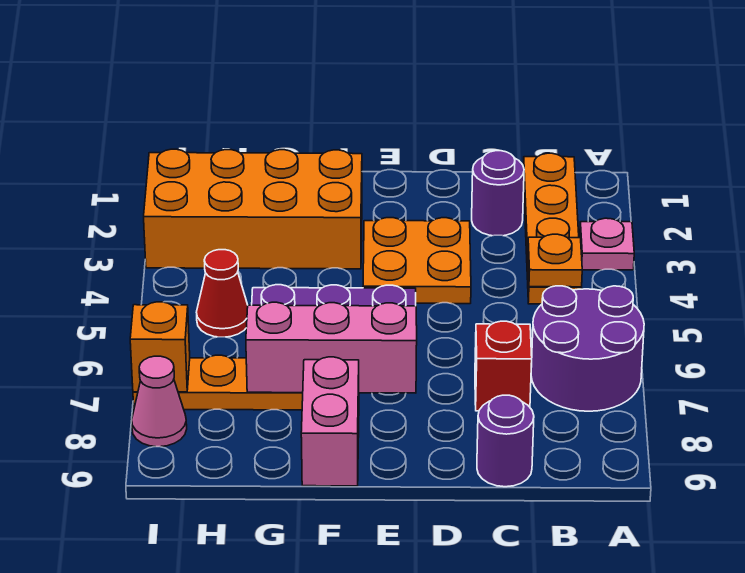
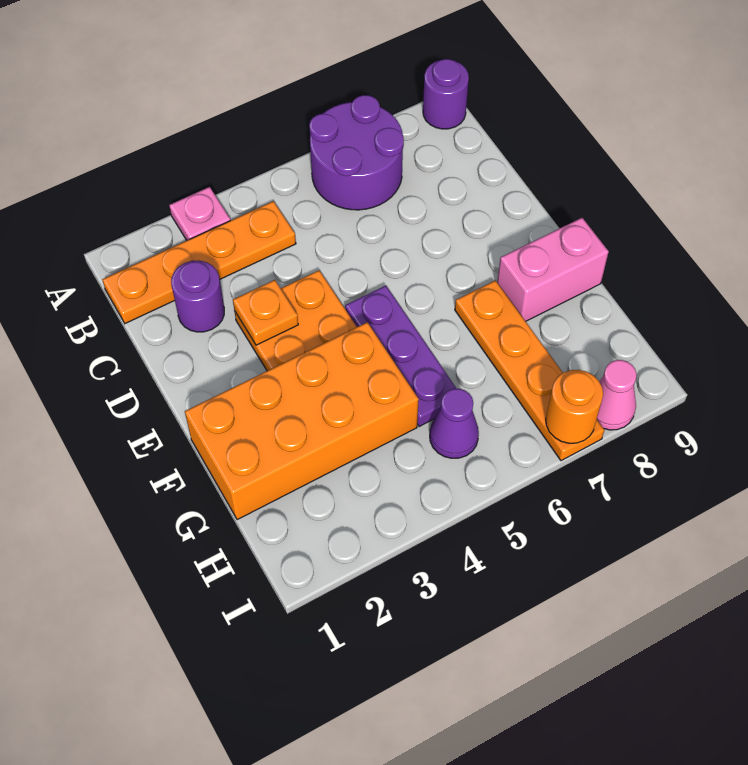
orange plate B4 level 2 -> orange plate D3 level 2
red brick C7 level 1 -> none
purple round brick C9 level 1 -> purple round brick A9 level 1
pink brick E7:G7 level 2 -> none
orange brick F2:I3 level 1 -> orange brick F1:G4 level 1
red cone H5 level 1 -> purple cone H5 level 1
orange brick I7 level 2 -> orange round brick I7 level 2

